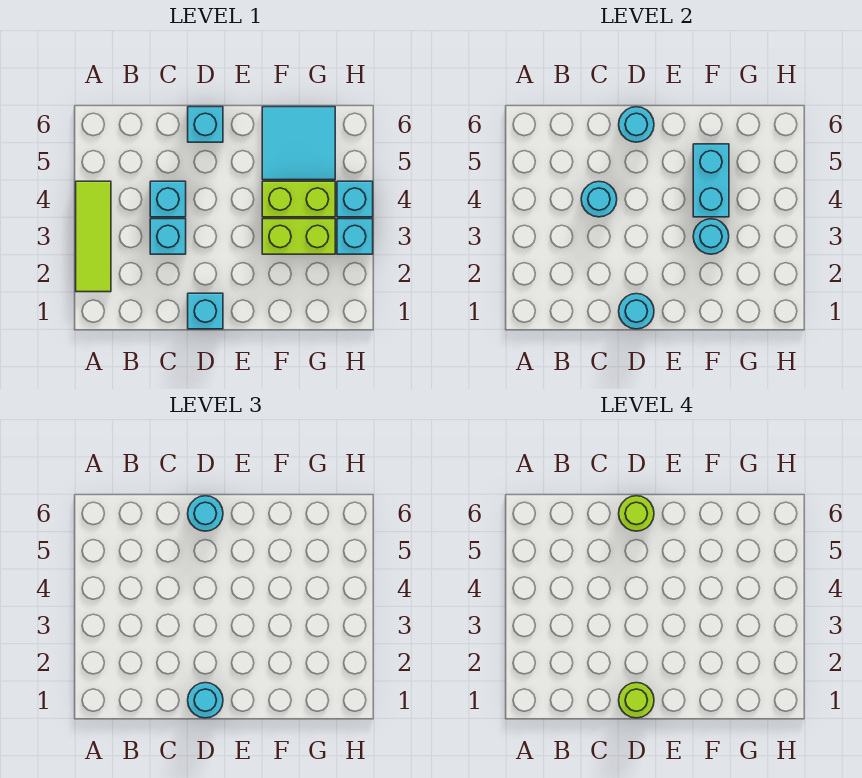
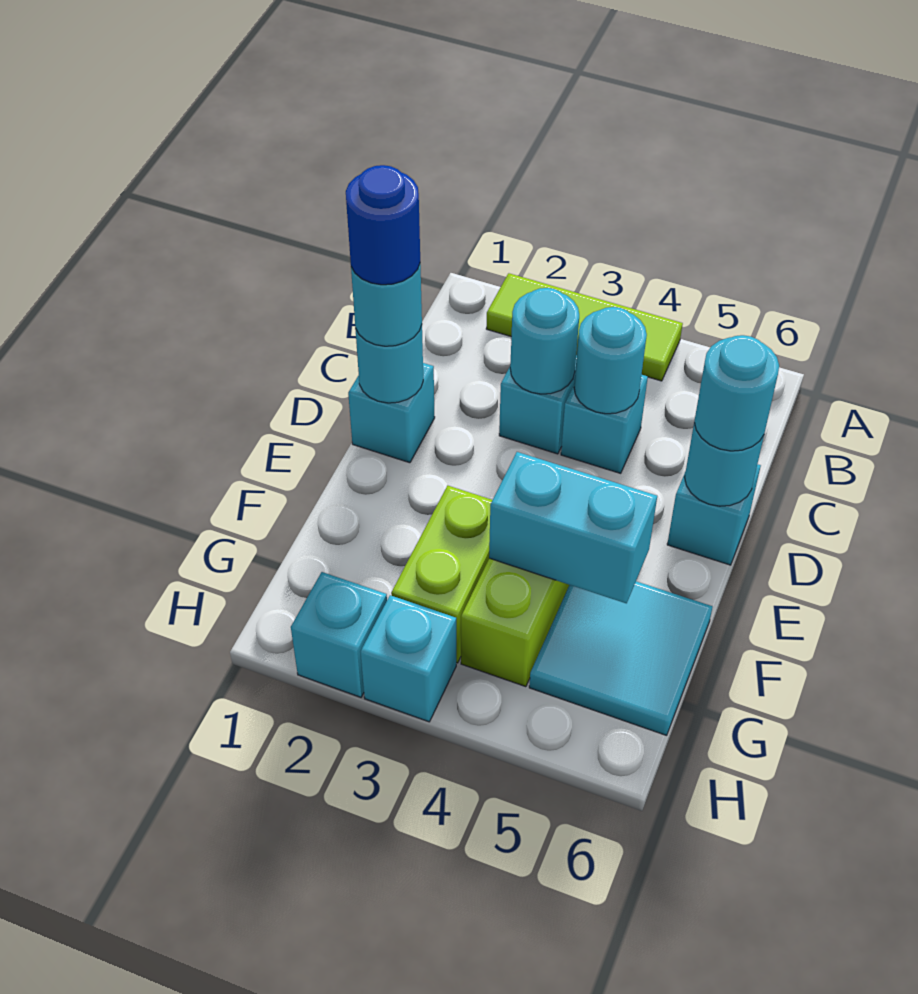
lime round brick D1 level 4 -> blue round brick D1 level 4
lime round brick D6 level 4 -> none
cyan round brick F3 level 2 -> cyan round brick C3 level 2
cyan brick H4 level 1 -> cyan brick H2 level 1

